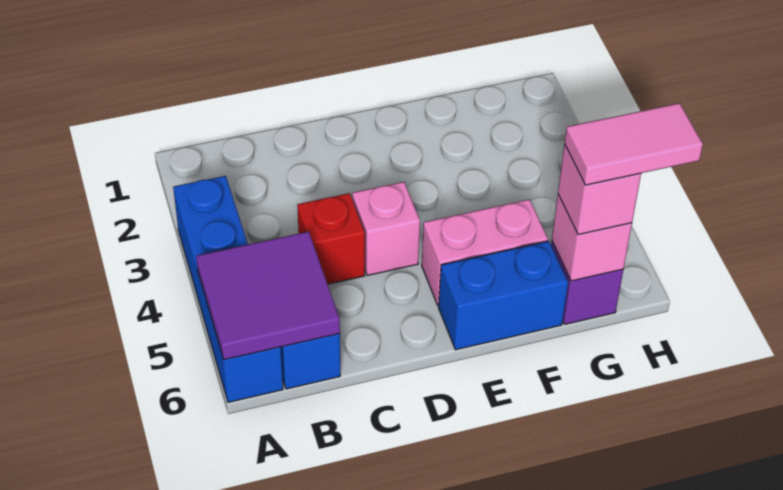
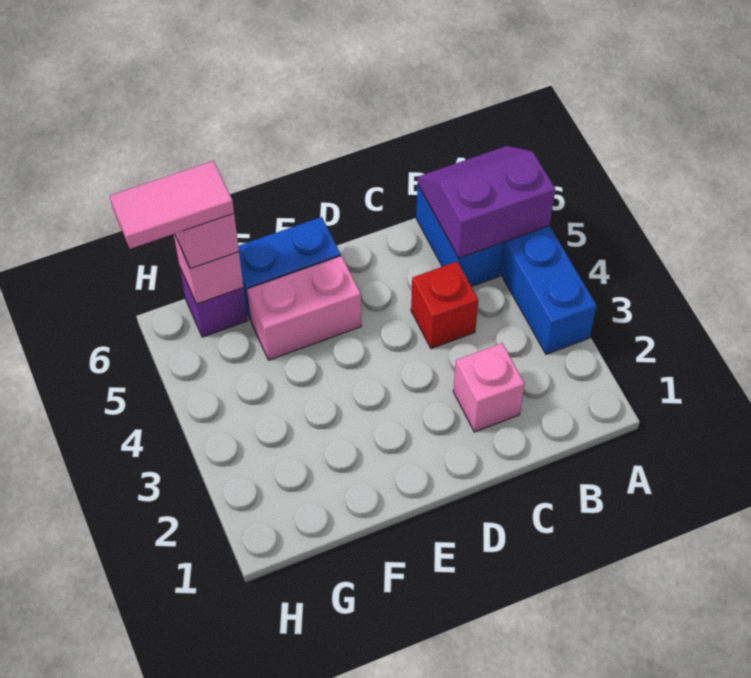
purple tile A5:B6 level 2 -> purple slope A5:B6 level 2 top 5
pink brick D4 level 1 -> pink brick C2 level 1

